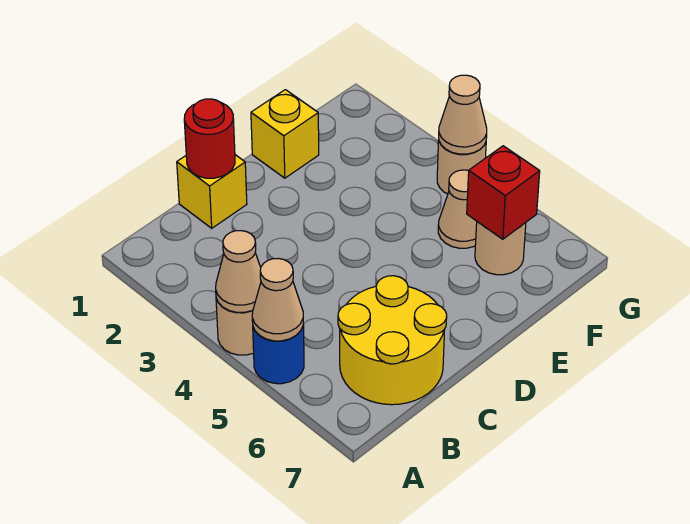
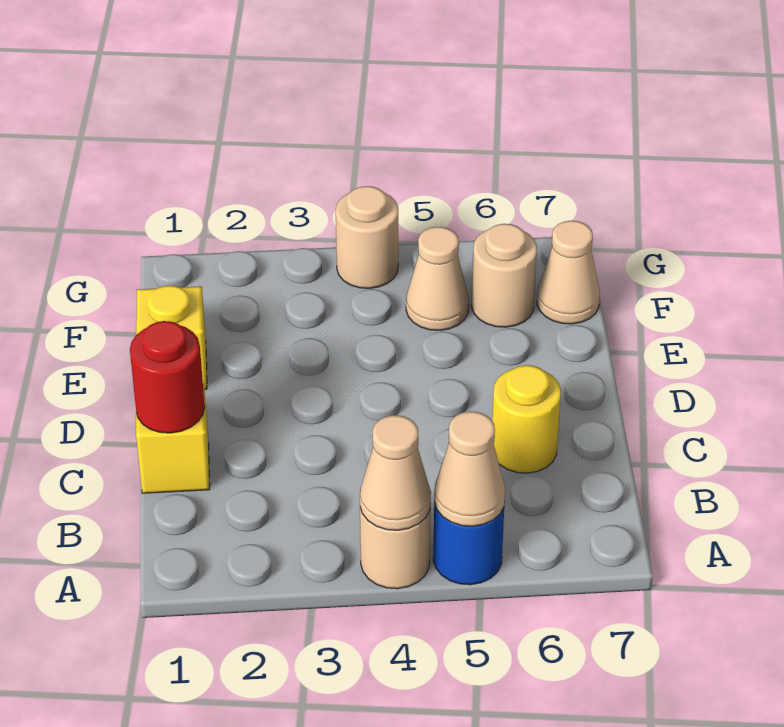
yellow round brick B6:C7 level 1 -> yellow round brick C6 level 1
red brick F6 level 2 -> none
tan cone G4 level 2 -> tan cone F7 level 1

